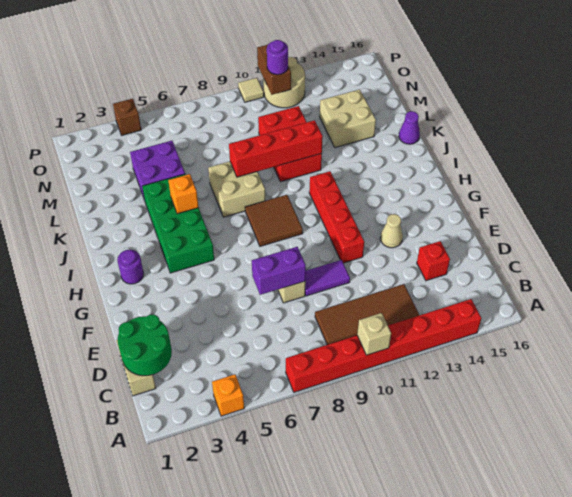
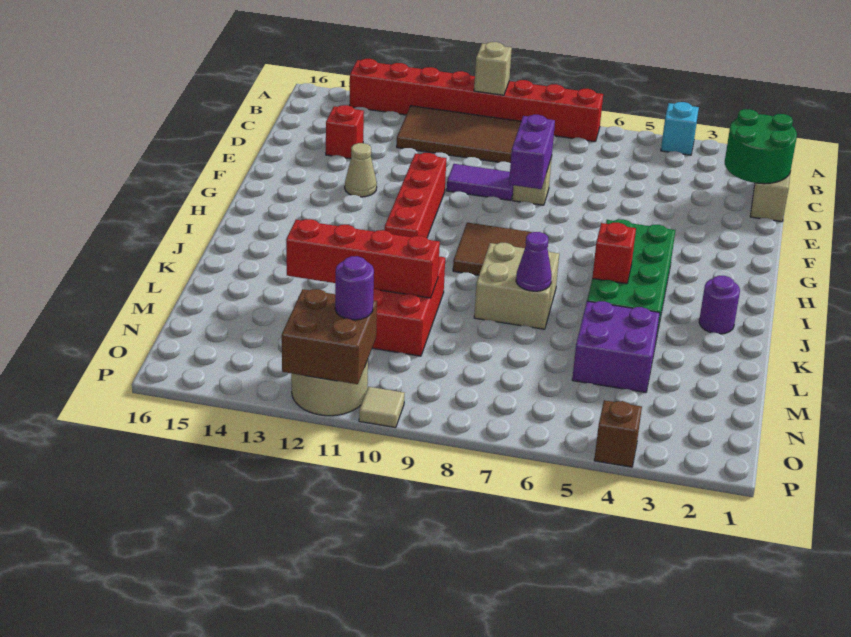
orange brick A4 level 1 -> cyan brick A4 level 1
purple brick E7:E8 level 2 -> purple brick E8:F8 level 2
purple round brick H2 level 1 -> purple round brick J2 level 1
orange brick J5 level 2 -> red brick J5 level 2
red brick K8:K11 level 2 -> red brick L10:L13 level 2
purple cone K16 level 1 -> purple cone K7 level 2
tan brick L13:M14 level 1 -> none
brown brick O11:P11 level 2 -> brown brick O11:P12 level 2

